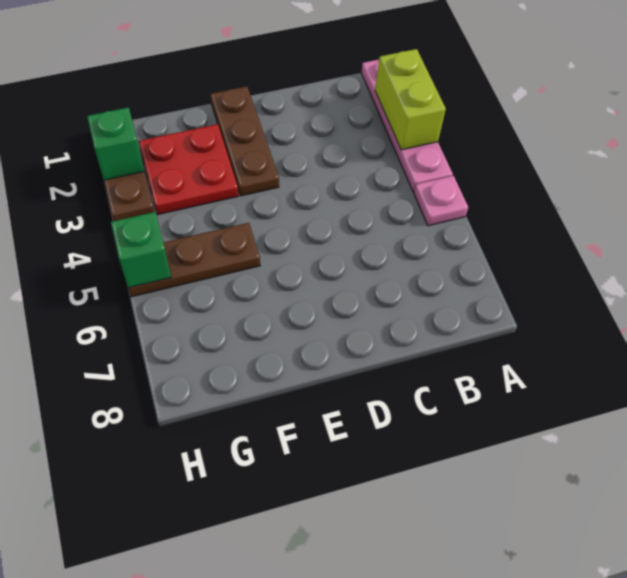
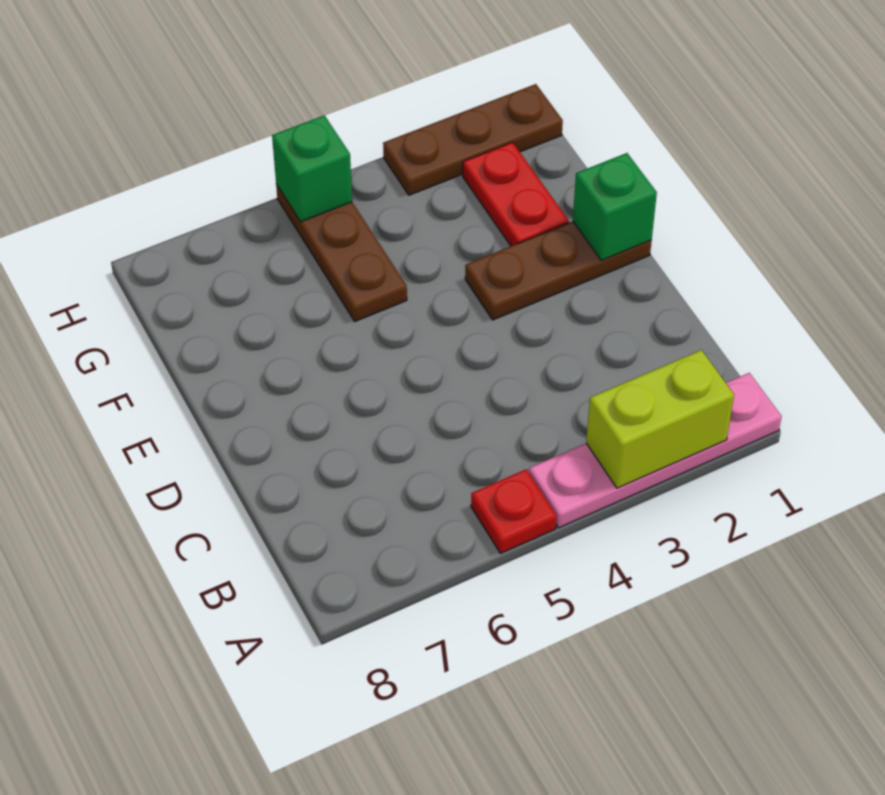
pink plate A5 level 1 -> red plate A5 level 1
red plate F2:G3 level 1 -> red plate F2:G2 level 1
green brick H2 level 2 -> green brick E1 level 2

